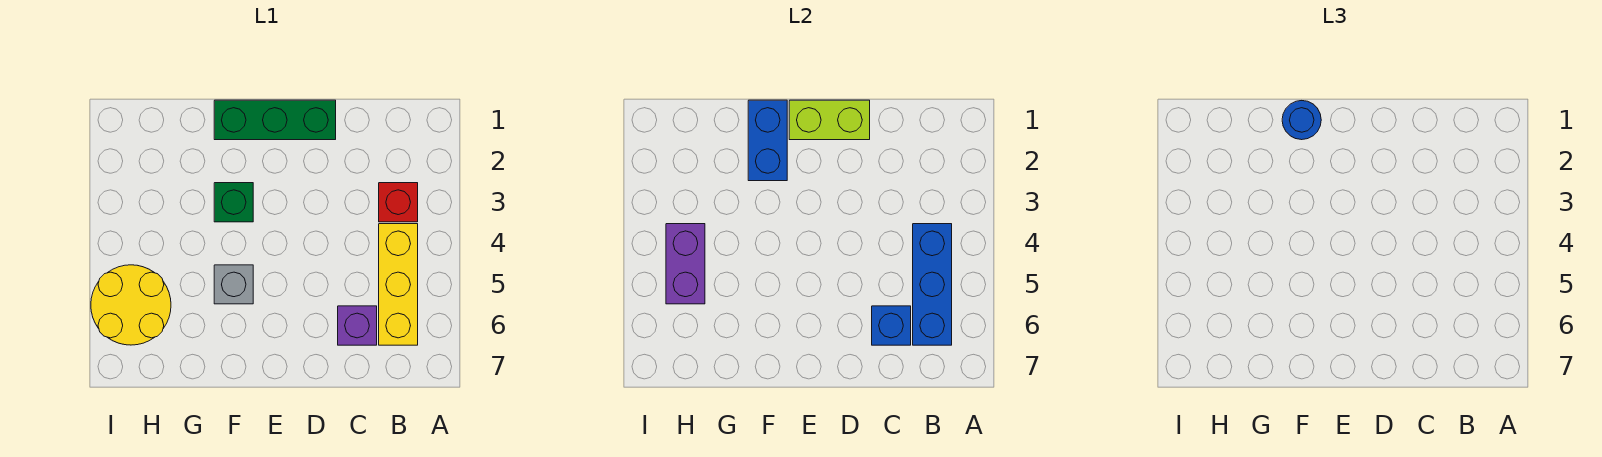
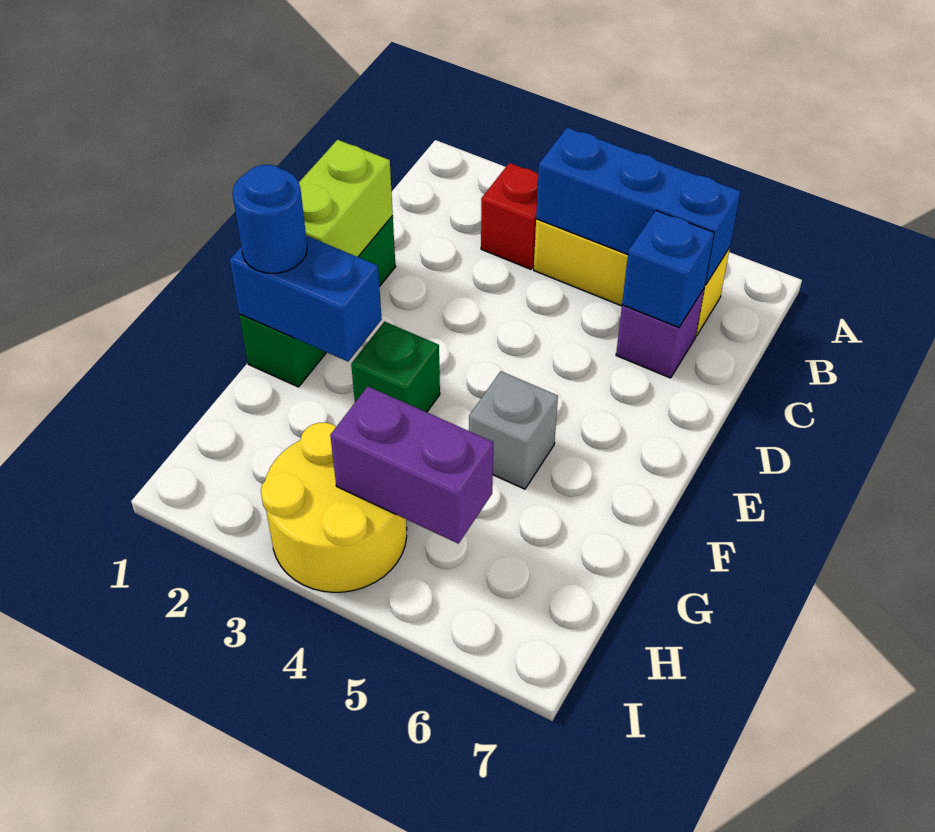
yellow round brick H5:I6 level 1 -> yellow round brick H3:I4 level 1

